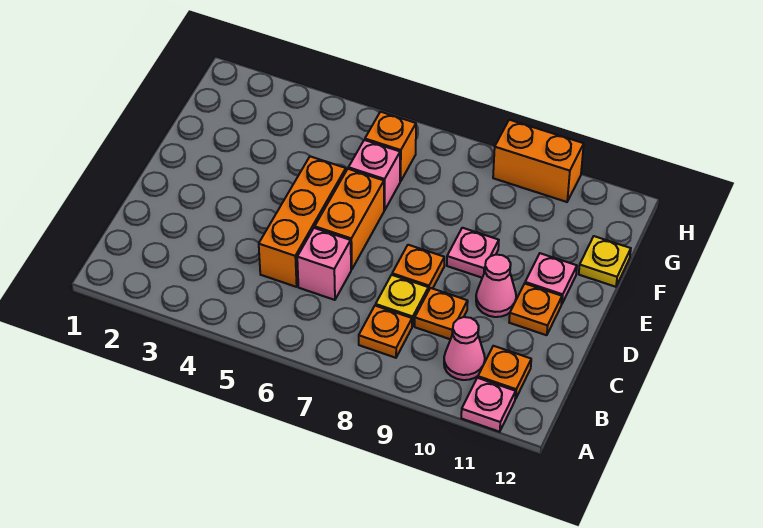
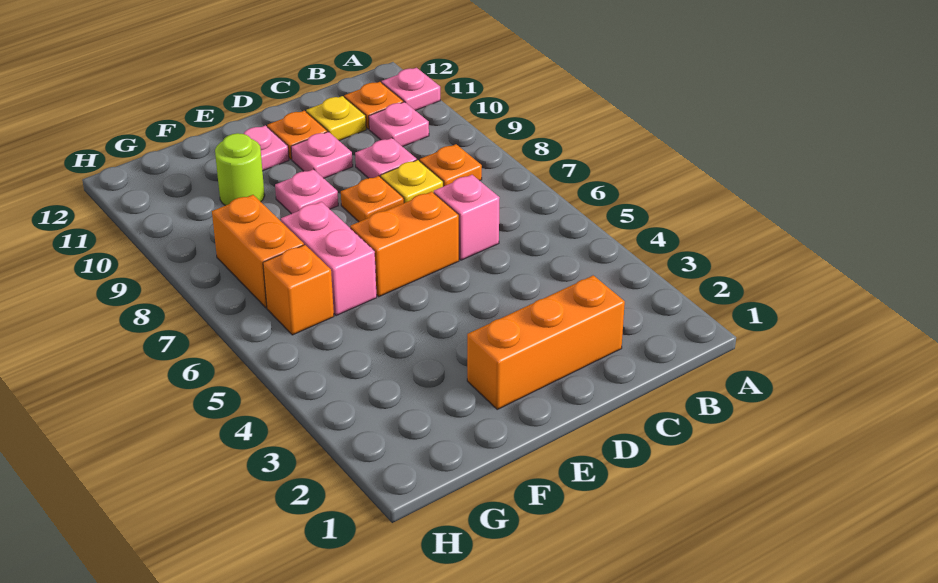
pink cone B10 level 1 -> pink plate B10 level 1
orange brick C5:E5 level 1 -> orange brick C2:E2 level 1
orange plate C9 level 1 -> pink plate C9 level 1
pink cone D10 level 1 -> pink plate D10 level 1
pink brick F6 level 1 -> pink brick F6:F7 level 1
none -> lime round brick F10 level 1
yellow plate F12 level 1 -> yellow plate C11 level 1
orange brick H9:H10 level 1 -> orange brick G7:G8 level 1

